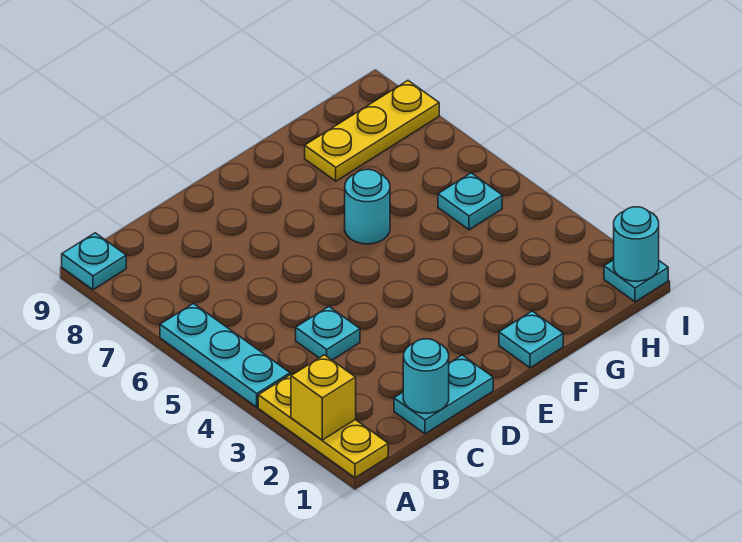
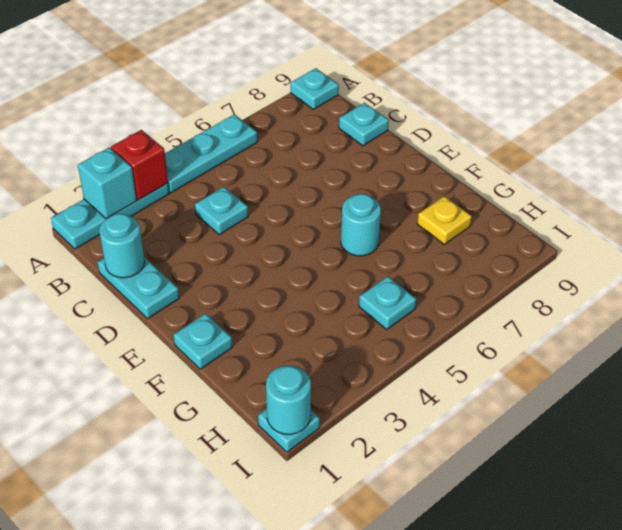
yellow plate A1:A3 level 1 -> cyan plate A1:A3 level 1
yellow brick A2 level 2 -> cyan brick A2 level 2
none -> red brick A3 level 2
none -> cyan plate C9 level 1
yellow plate G8:I8 level 1 -> yellow plate G8 level 1

